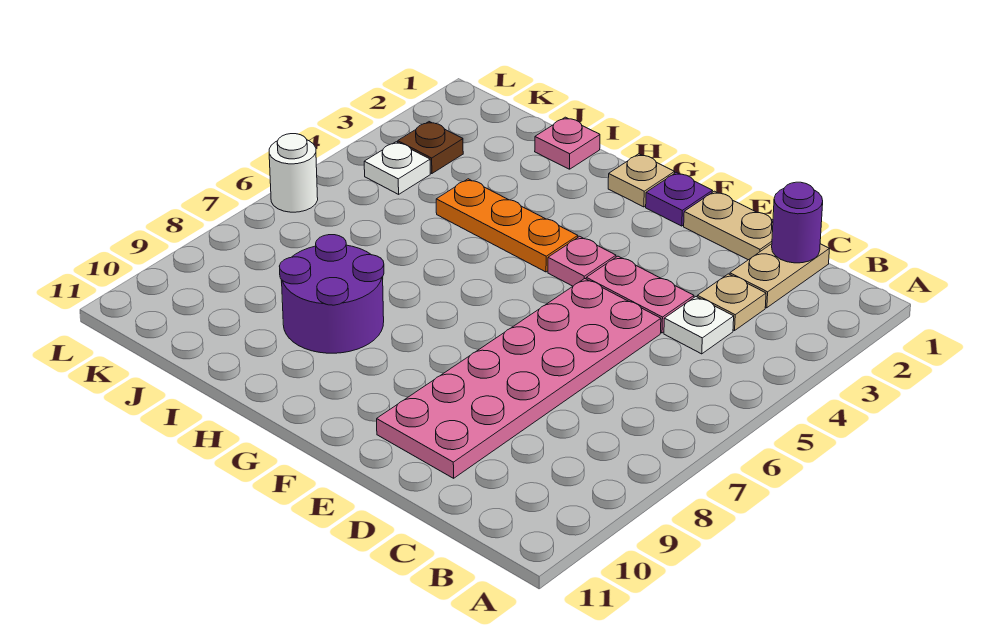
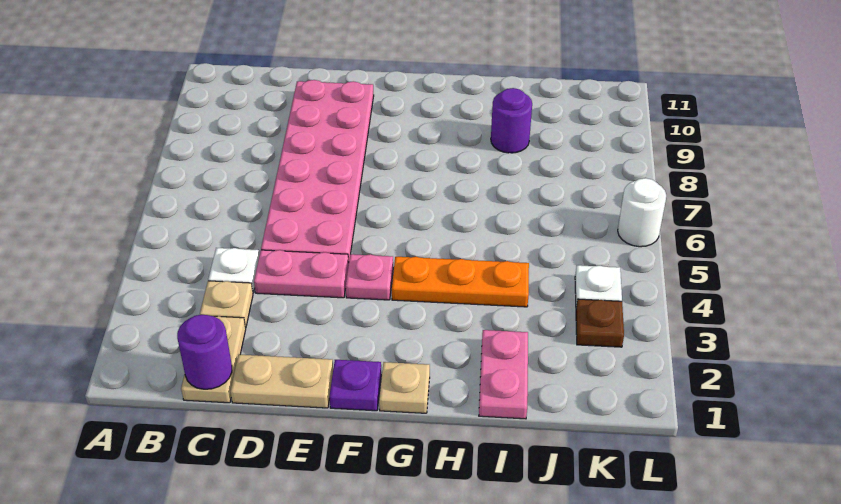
purple round brick H8:I9 level 1 -> purple round brick I9 level 1
pink plate I1 level 1 -> pink plate I1:I2 level 1

